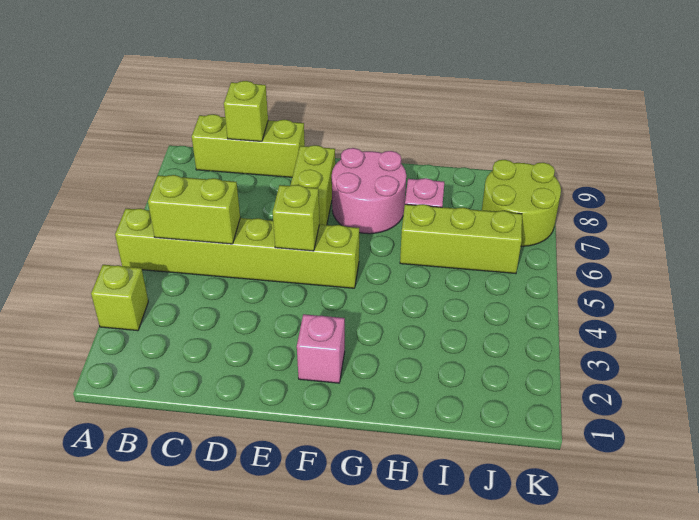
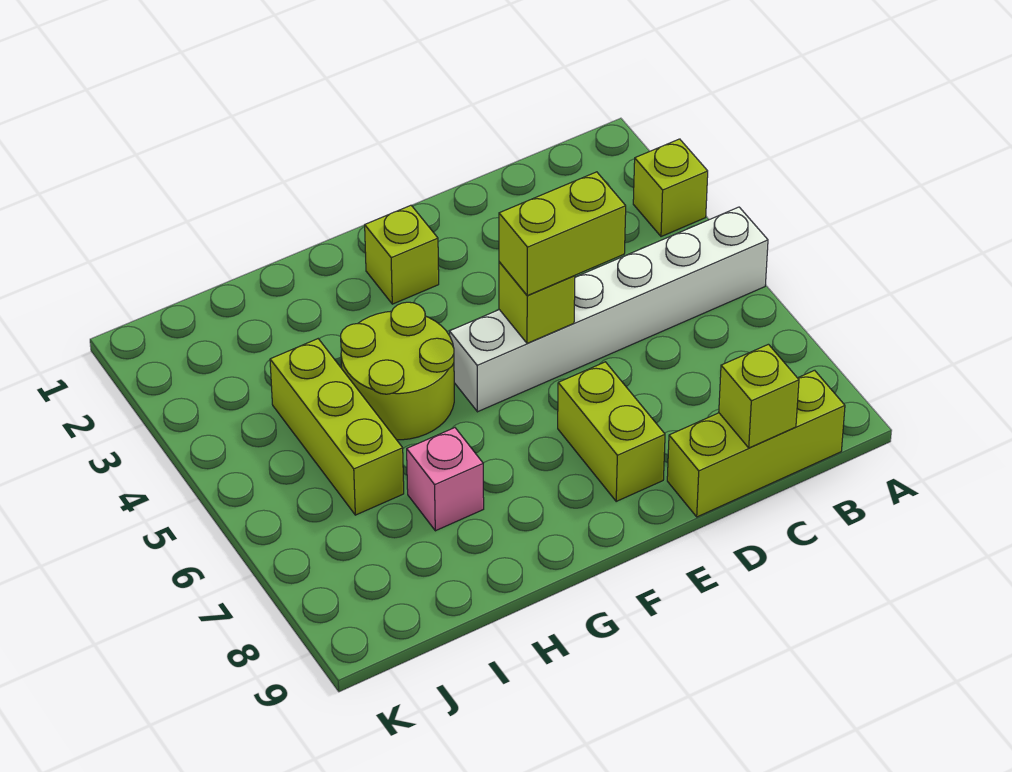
lime brick A5:F5 level 1 -> white brick A5:F5 level 1
lime brick B5:C5 level 2 -> lime brick D5:E5 level 3
pink brick F2 level 1 -> lime brick F2 level 1
pink round brick F7:G8 level 1 -> none
lime brick H6:J6 level 1 -> lime brick I4:I6 level 1
lime round brick J7:K8 level 1 -> lime round brick G4:H5 level 1

